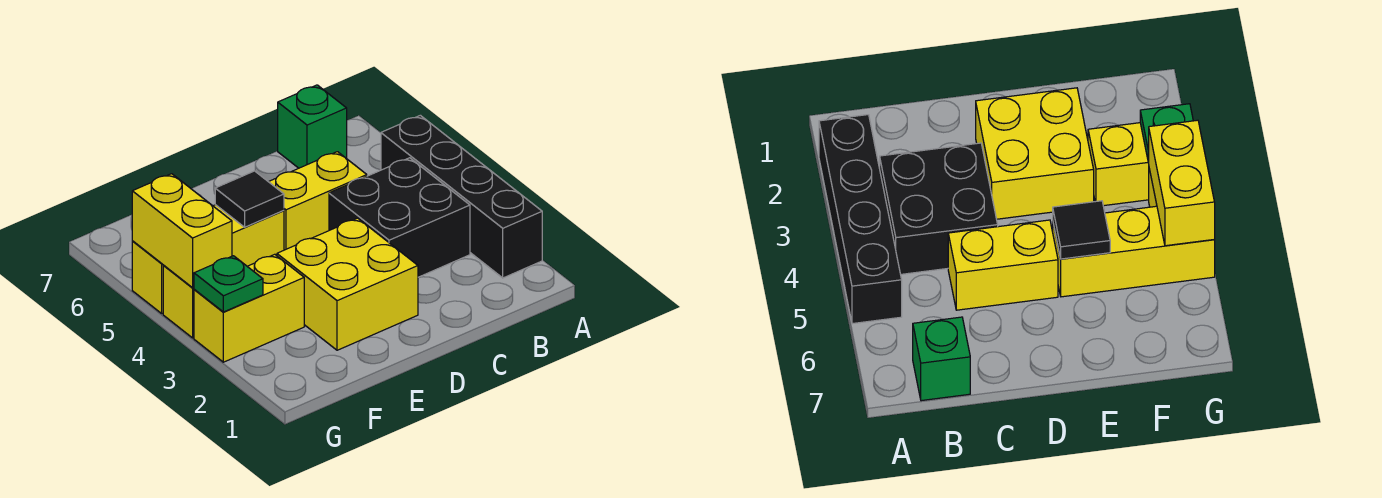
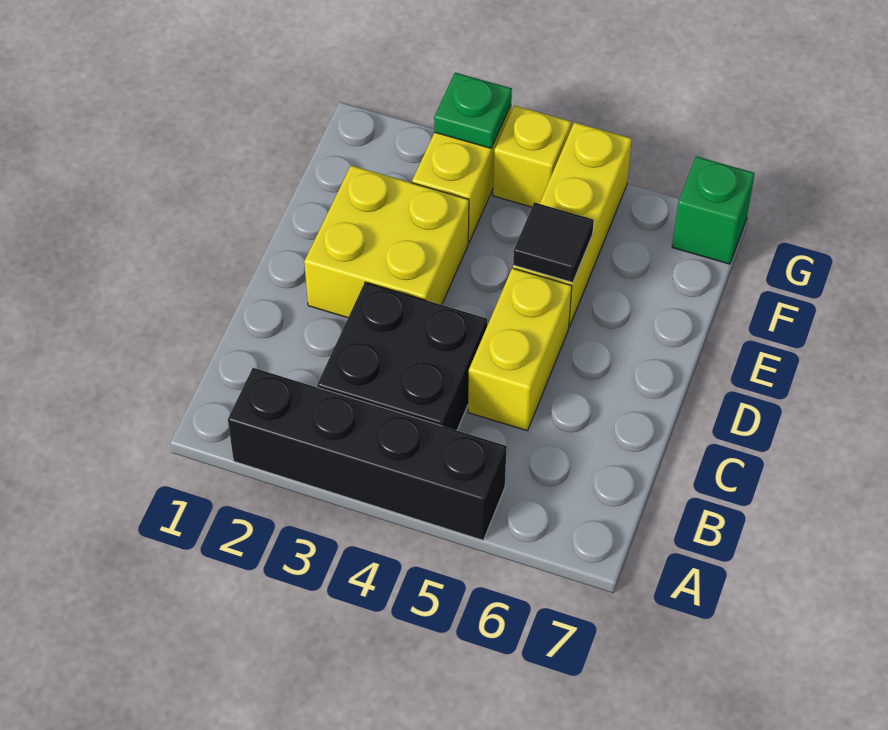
green brick B7 level 1 -> green brick G7 level 1
yellow brick G4:G5 level 2 -> none

